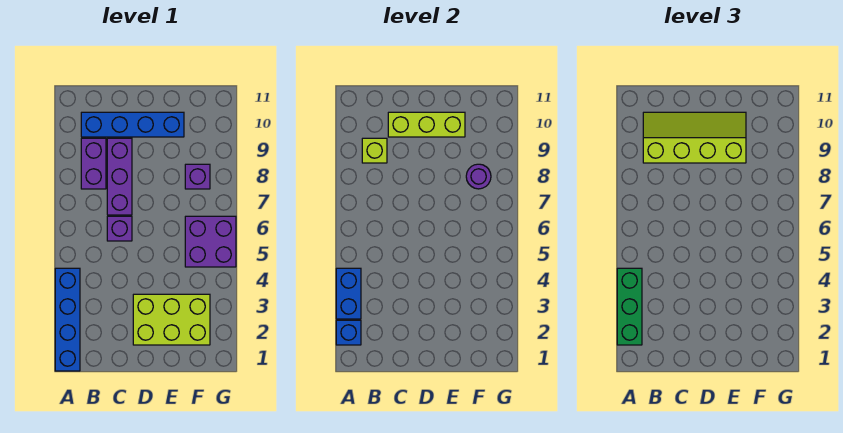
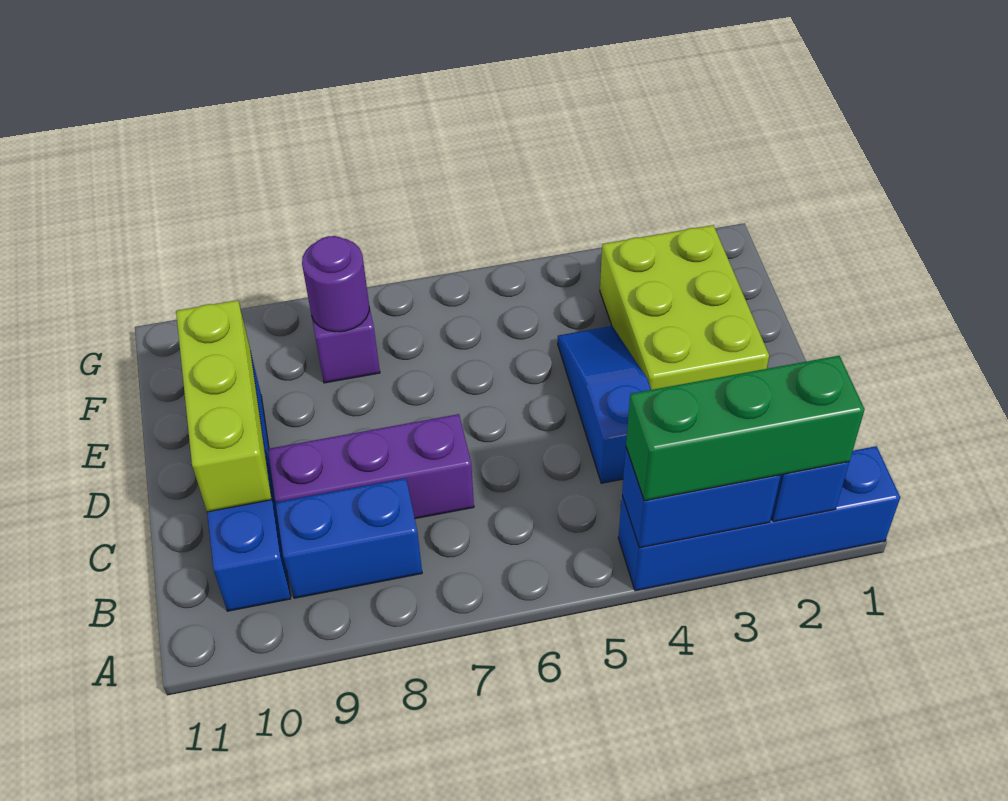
purple brick B8:B9 level 1 -> blue brick B8:B9 level 1
lime brick B9 level 2 -> none
lime slope B9:E10 level 3 top 9 -> none
none -> blue slope C4:E4 level 1 top C
purple brick C6 level 1 -> none
purple brick F5:G6 level 1 -> none

